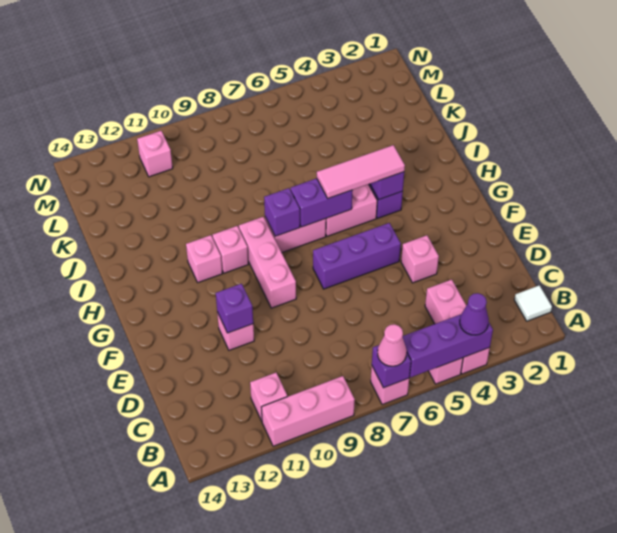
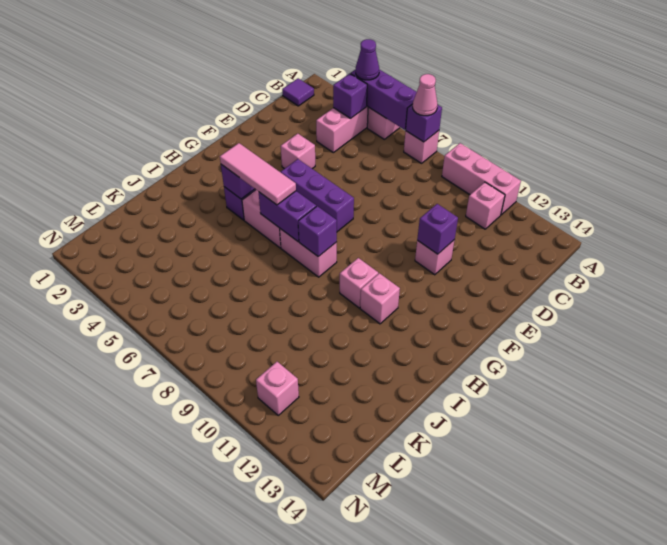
white tile B1 level 1 -> purple tile B1 level 1
none -> purple brick B4 level 2
pink brick F9:H9 level 1 -> none

